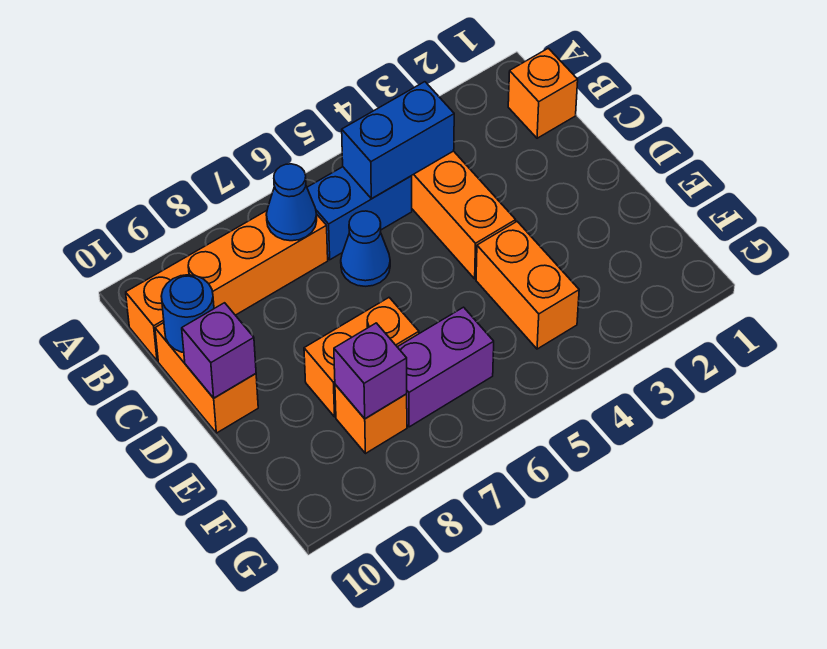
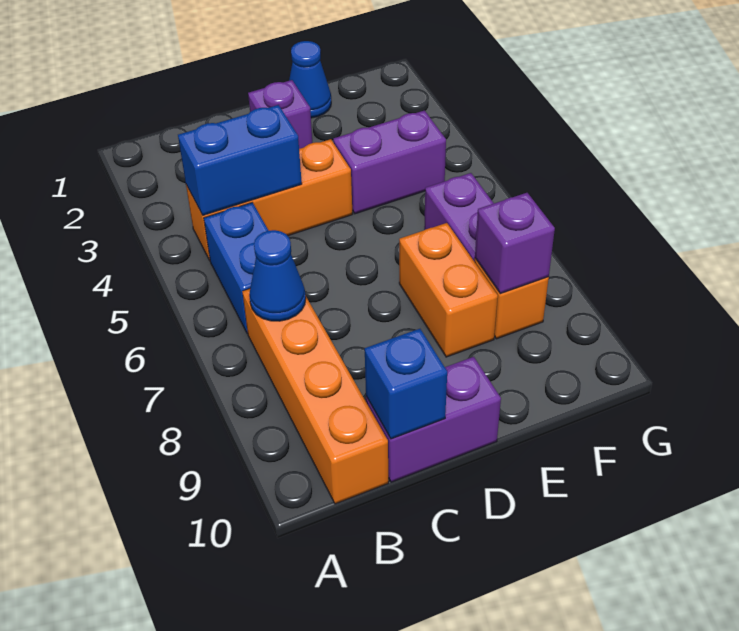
orange brick B1 level 1 -> none
blue brick B4:B5 level 2 -> blue brick B4:C4 level 2
blue cone C6 level 1 -> blue cone E1 level 1
orange brick C10:D10 level 1 -> purple brick C10:D10 level 1
blue round brick C10 level 2 -> blue brick C10 level 2
purple brick D10 level 2 -> purple brick D2 level 1
orange brick E4:F4 level 1 -> purple brick E4:F4 level 1

